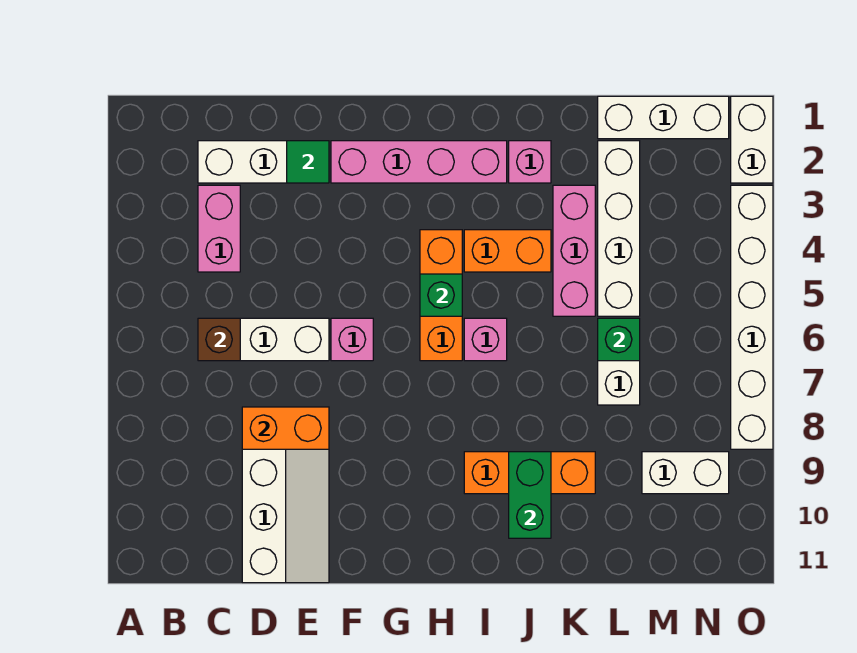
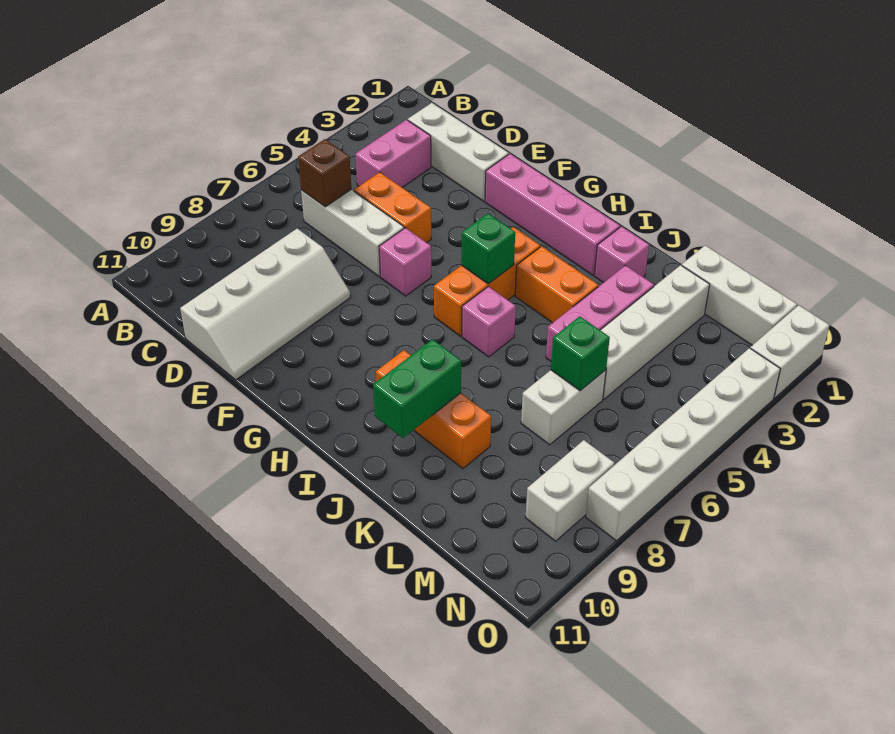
orange brick D8:E8 level 2 -> orange brick D5:E5 level 1
green tile E2 level 2 -> none
white brick M9:N9 level 1 -> white brick N8:N9 level 1

